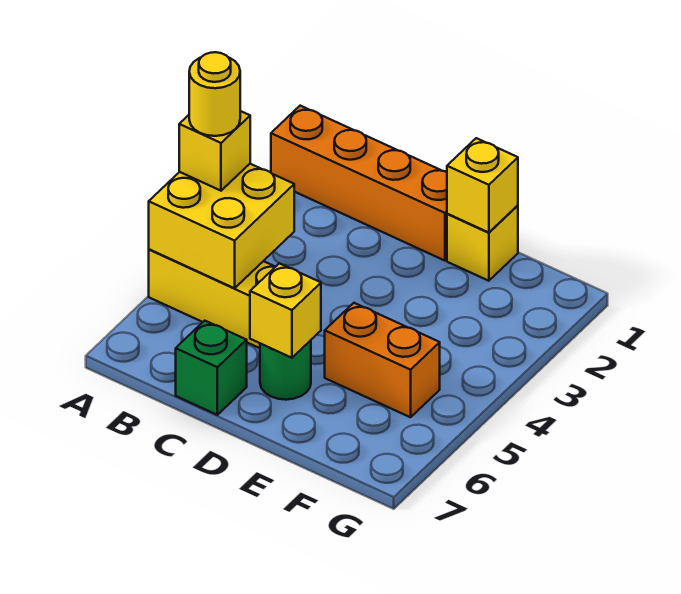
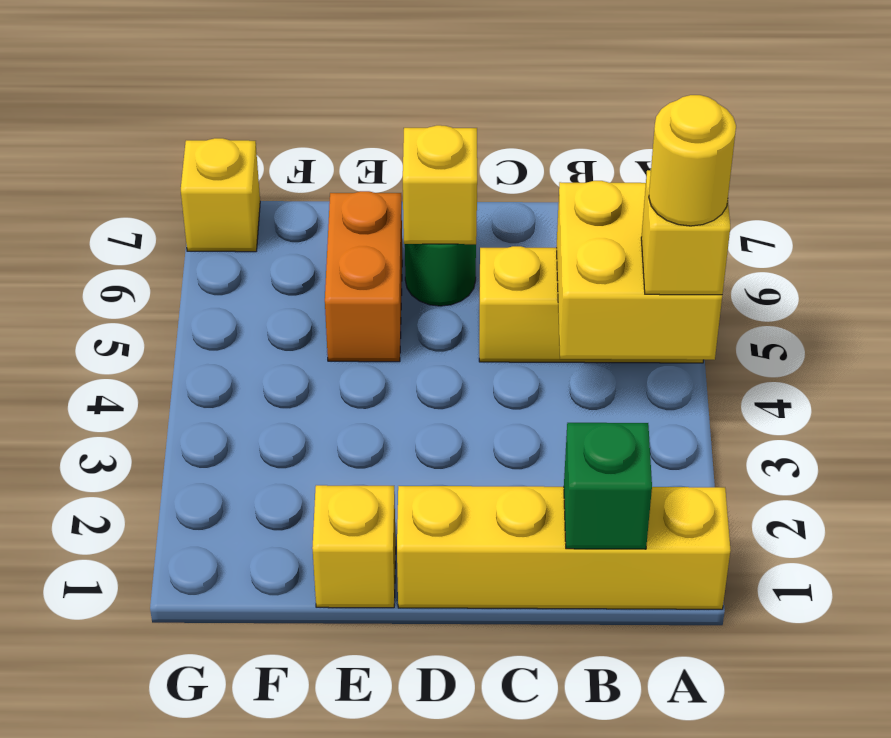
orange brick A1:D1 level 1 -> yellow brick A1:D1 level 1
green brick C7 level 1 -> green brick B1 level 2
yellow brick E1 level 2 -> yellow brick G7 level 1
orange brick E5:F5 level 1 -> orange brick E5:E6 level 1

